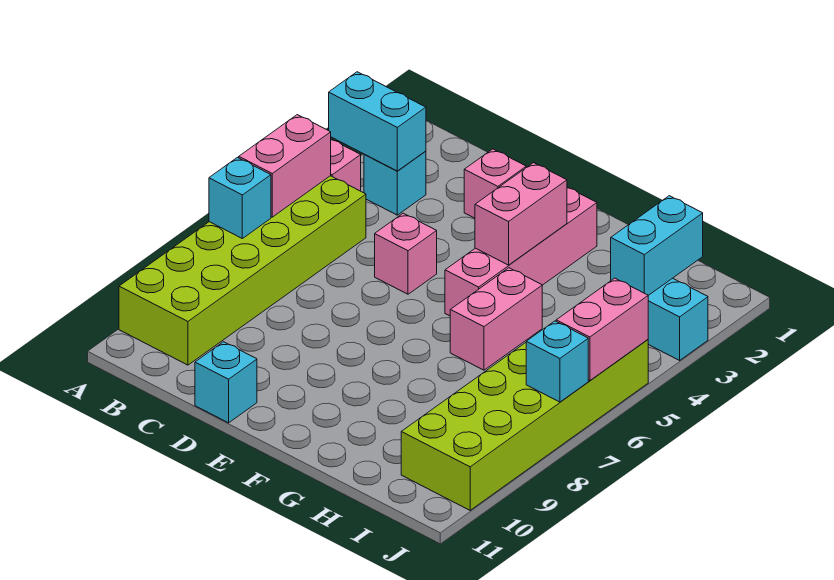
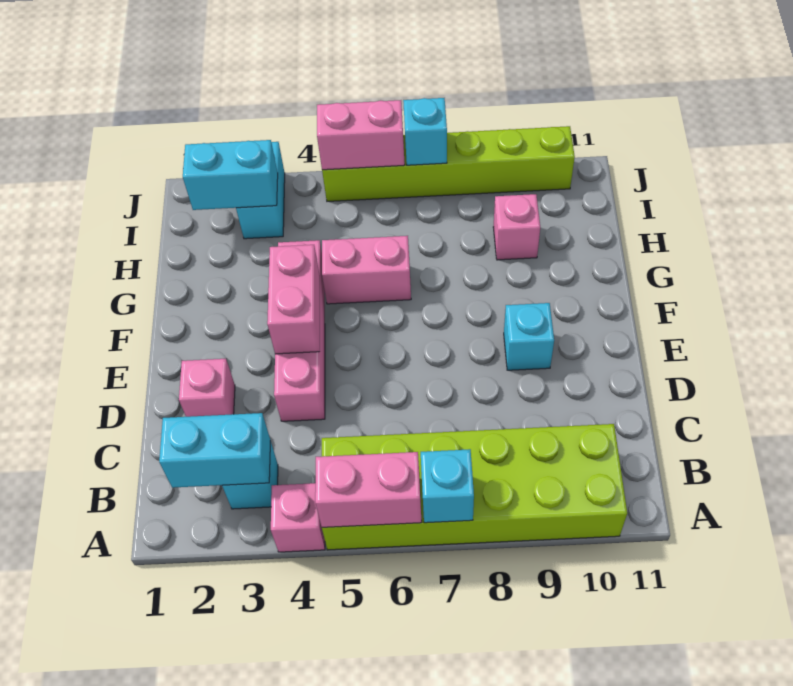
cyan brick A3:B3 level 2 -> cyan brick B2:B3 level 2
pink brick D5 level 1 -> pink brick H9 level 1
cyan brick D11 level 1 -> cyan brick E9 level 1
pink brick F2:F5 level 1 -> pink brick D4:G4 level 1
pink brick F3:F4 level 2 -> pink brick E4:F4 level 2
lime brick I5:J10 level 1 -> lime brick J5:J10 level 1

